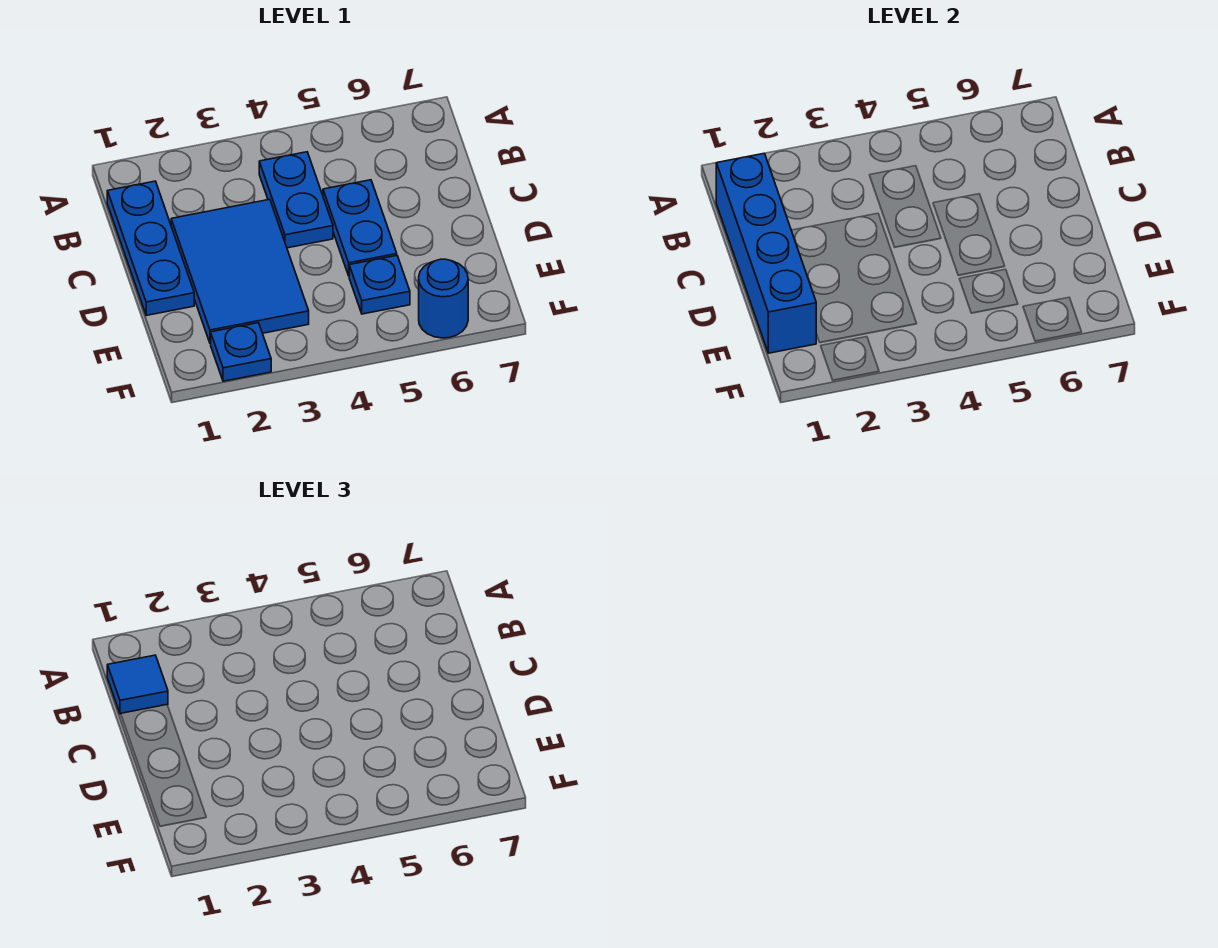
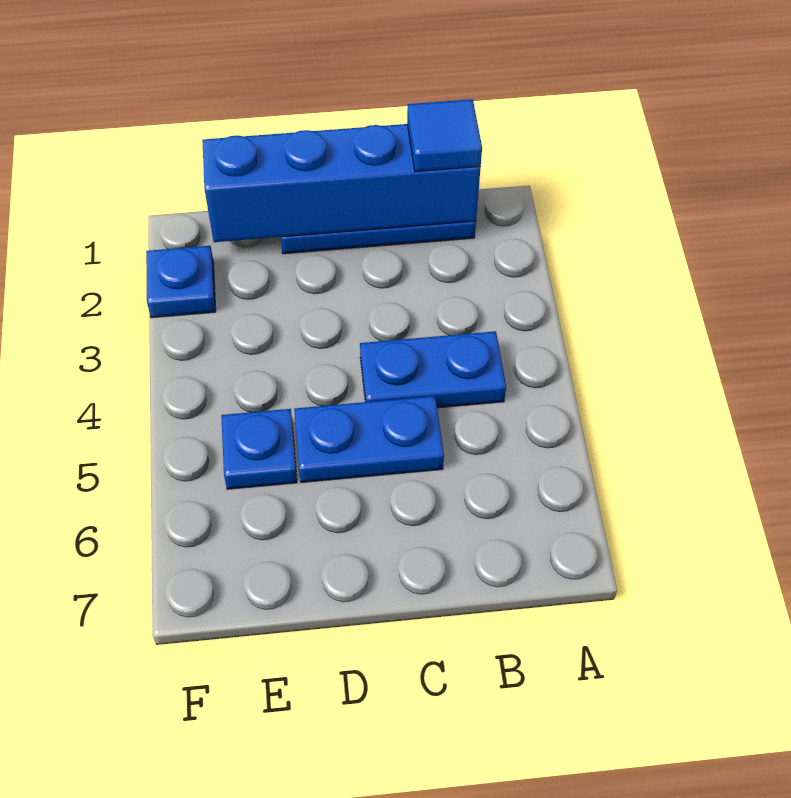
blue tile C2:E3 level 1 -> none
blue round brick F6 level 1 -> none

